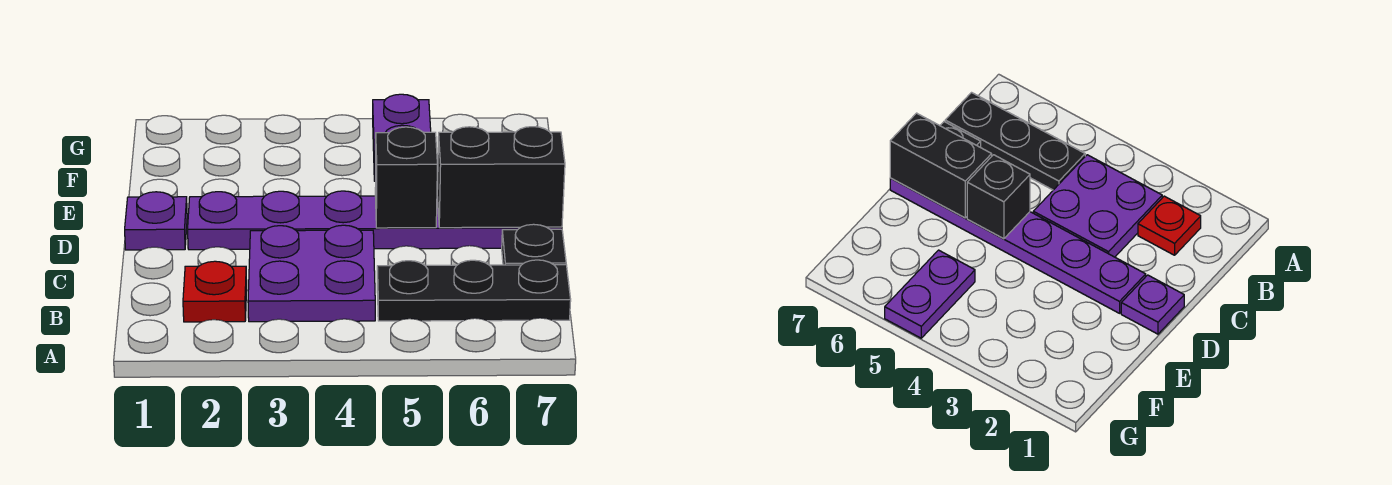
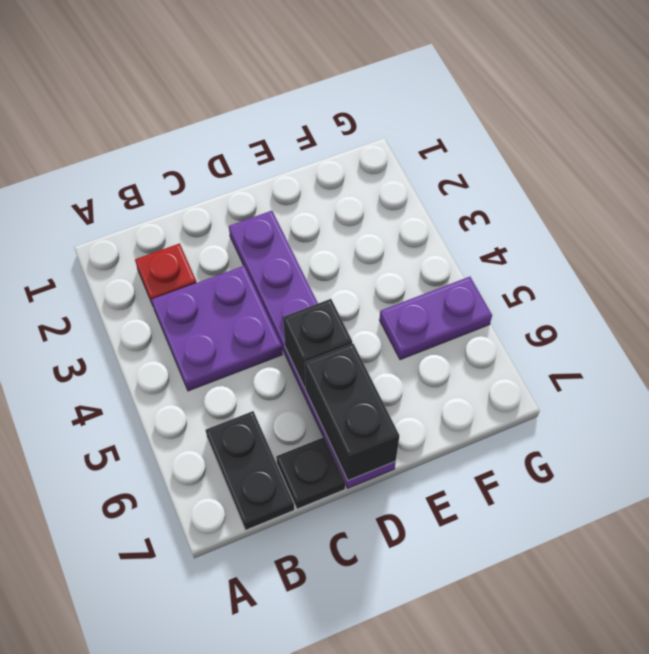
black plate B5:B7 level 1 -> black plate B6:B7 level 1
purple plate D1 level 1 -> none

